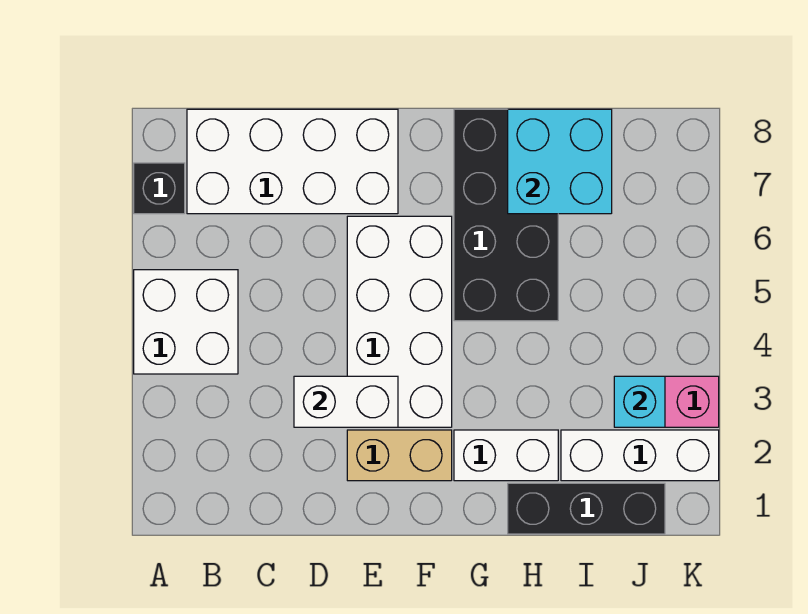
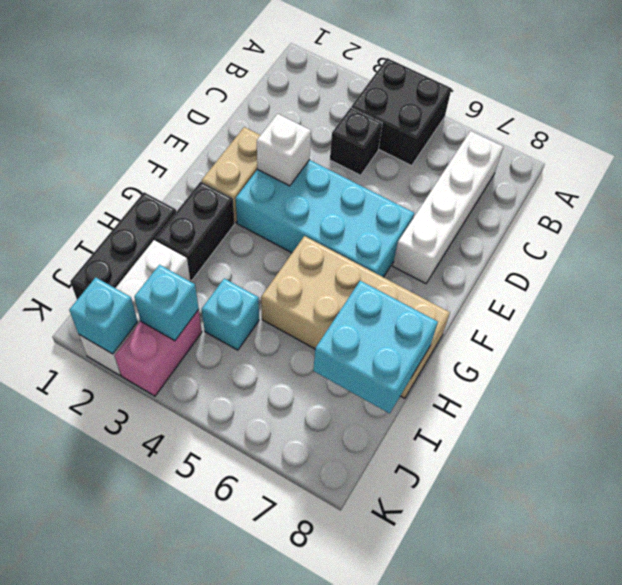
white brick A4:B5 level 1 -> black brick A4:B5 level 1
black brick A7 level 1 -> black brick C4 level 1
white brick B7:E8 level 1 -> white brick B7:E7 level 1
white brick D3:E3 level 2 -> white brick E3 level 2
white brick E3:F6 level 1 -> cyan brick E3:F6 level 1
white brick G2:H2 level 1 -> black brick G2:H2 level 1
black brick G5:H8 level 1 -> tan brick G5:H8 level 1
none -> cyan brick I4 level 1
none -> cyan brick K2 level 2

